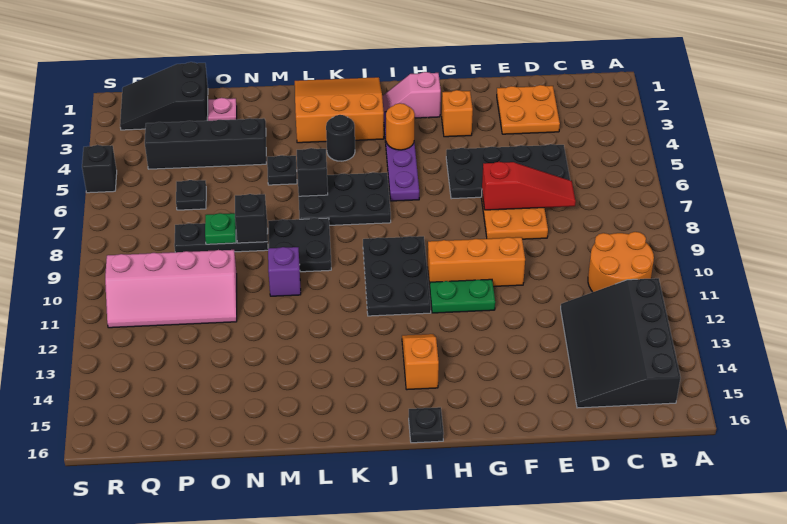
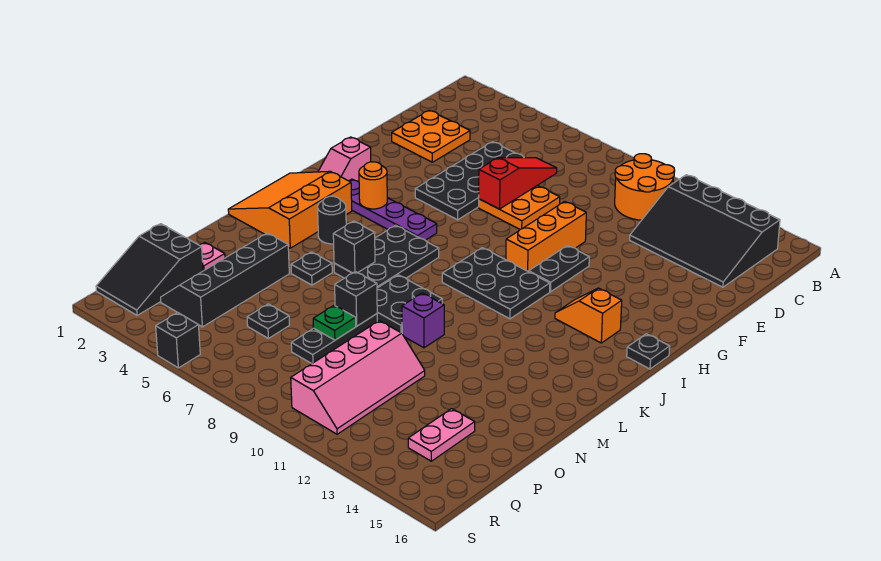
orange brick G3 level 1 -> none
green plate G11:H11 level 1 -> black plate G11:H11 level 1
none -> pink plate P14:Q14 level 1

